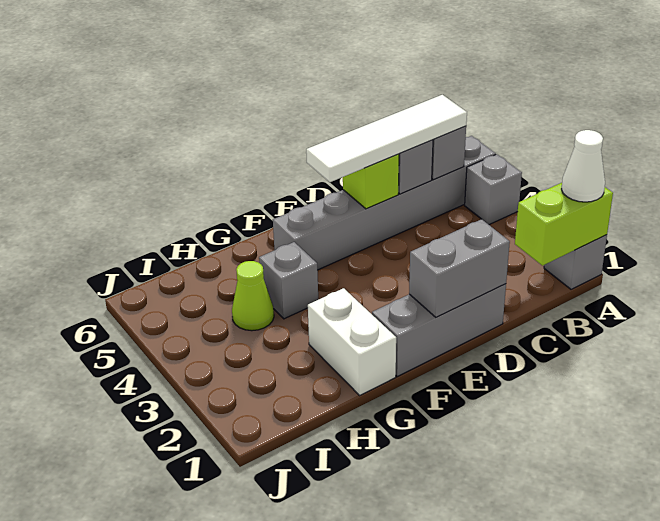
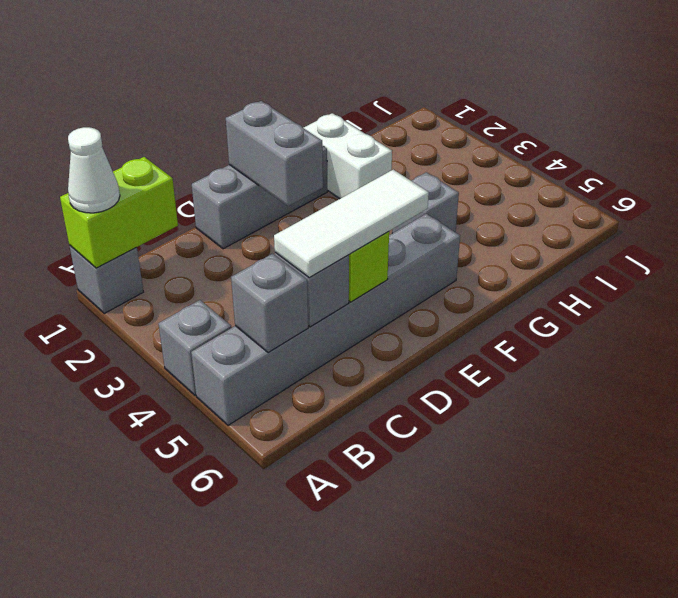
white tile B5:E5 level 3 -> white tile C5:E5 level 3
grey brick D1:E1 level 2 -> grey brick E1:E2 level 2
lime cone H4 level 1 -> none

